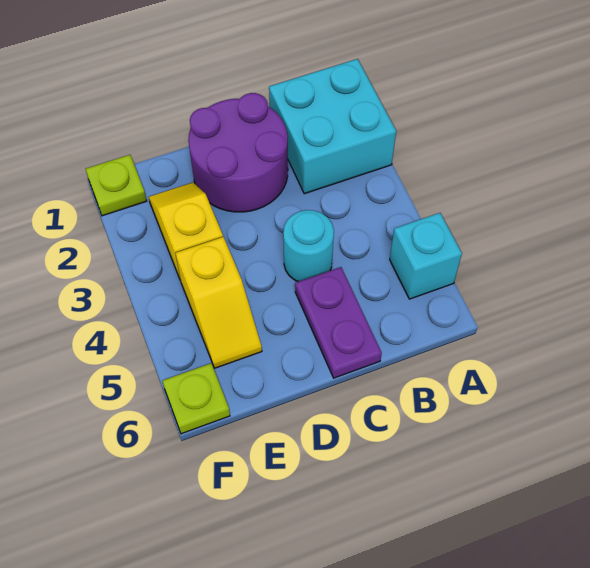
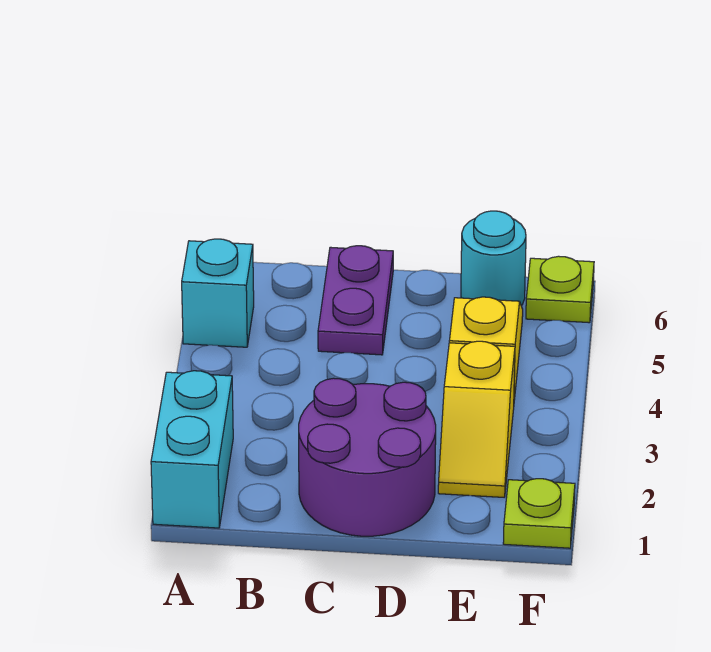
cyan brick A1:B2 level 1 -> cyan brick A1:A2 level 1
cyan round brick C4 level 1 -> cyan round brick E6 level 1

